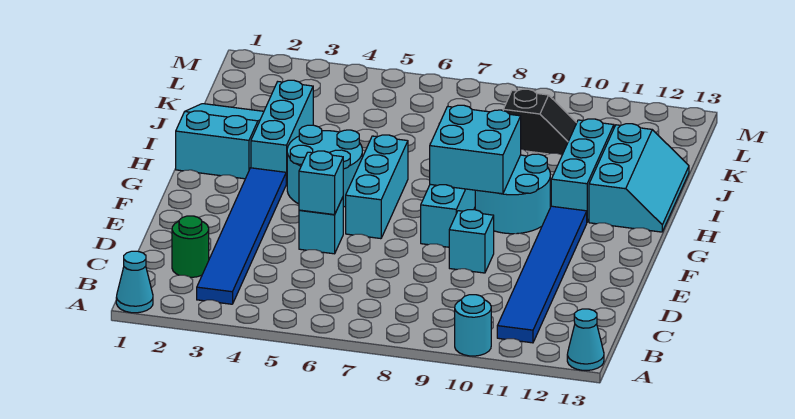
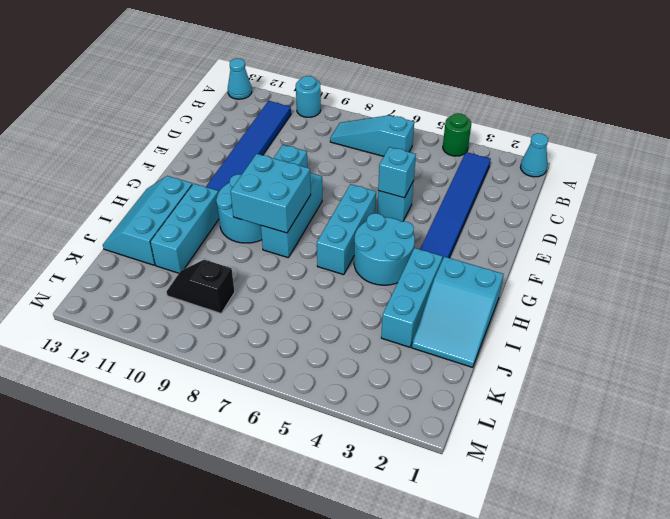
none -> cyan slope B6:B8 level 1 top 6
green round brick C2 level 1 -> green round brick A4 level 1

